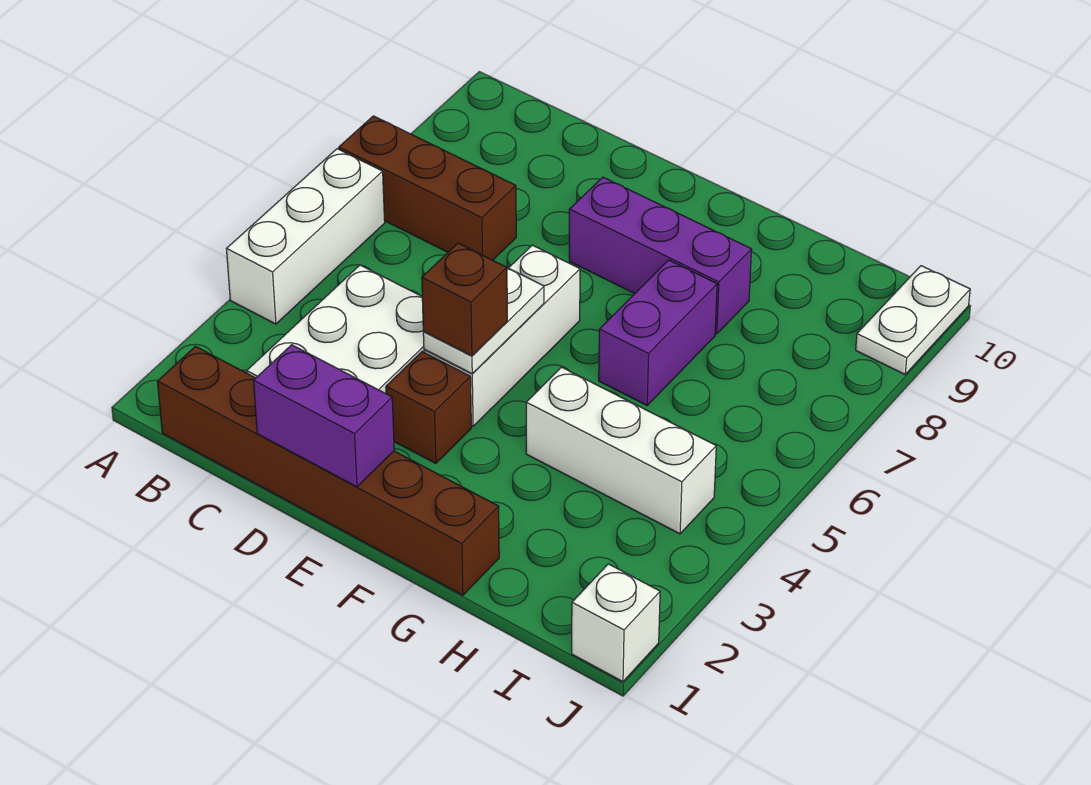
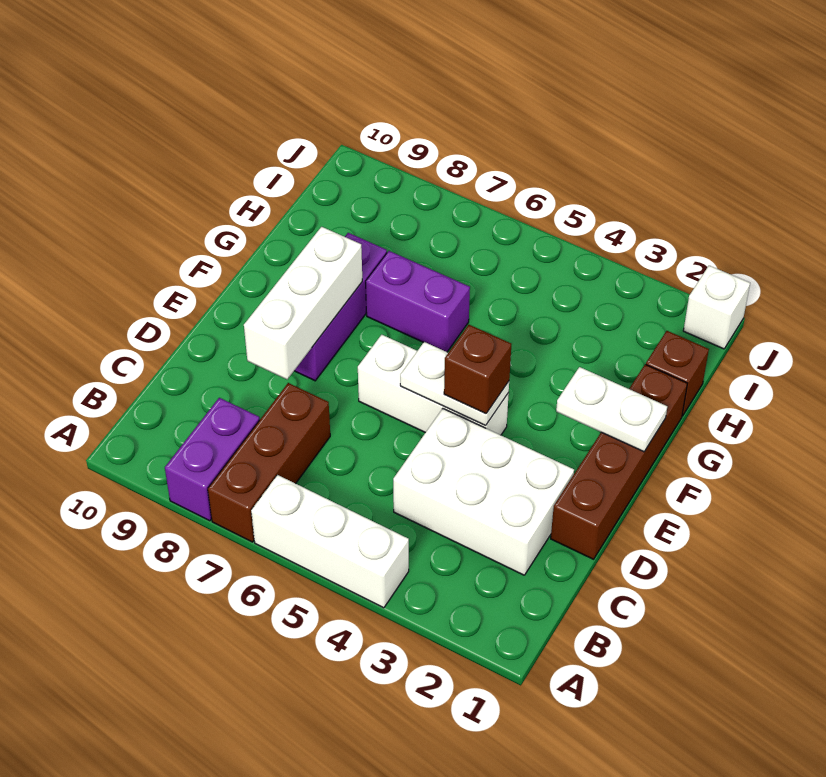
brown brick B1:G1 level 1 -> brown brick D1:G1 level 1
purple brick D1:E1 level 2 -> purple brick A8:B8 level 1
brown brick E3 level 1 -> brown brick H1 level 1
white brick G4:I4 level 1 -> white brick D8:F8 level 2
white plate J9:J10 level 1 -> white plate F1:F2 level 2

